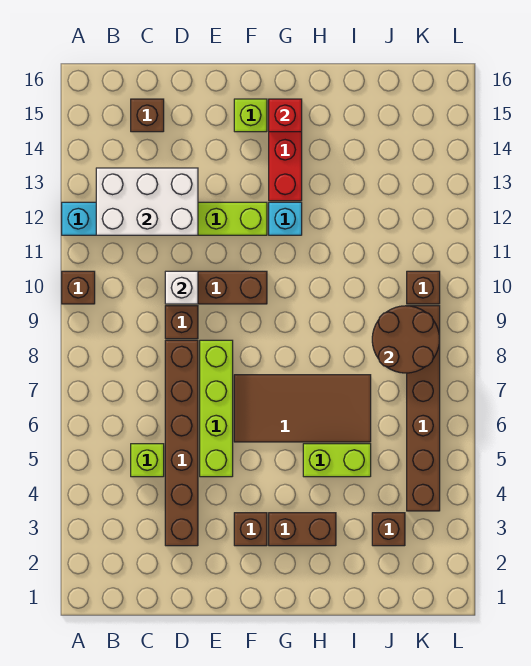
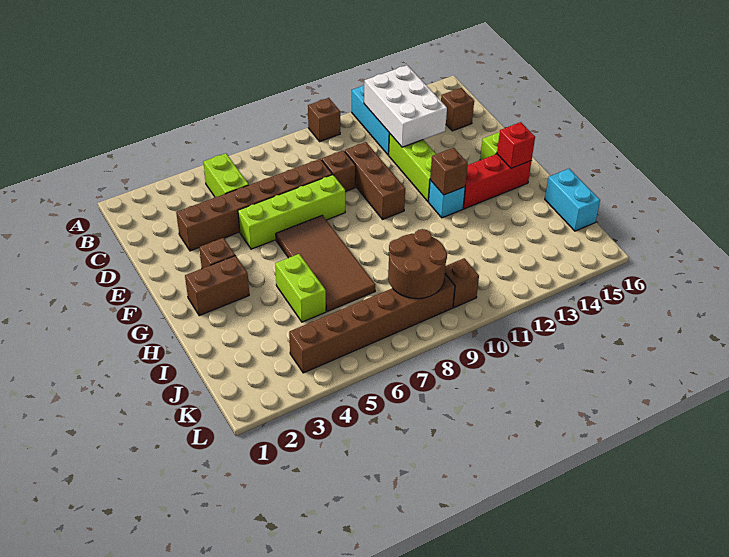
lime brick C5 level 1 -> lime brick B5:C5 level 1
white brick D10 level 2 -> none
brown brick G3:H3 level 1 -> brown brick G2:G3 level 1
none -> cyan brick I16:J16 level 1
brown brick J3 level 1 -> brown brick G12 level 2

